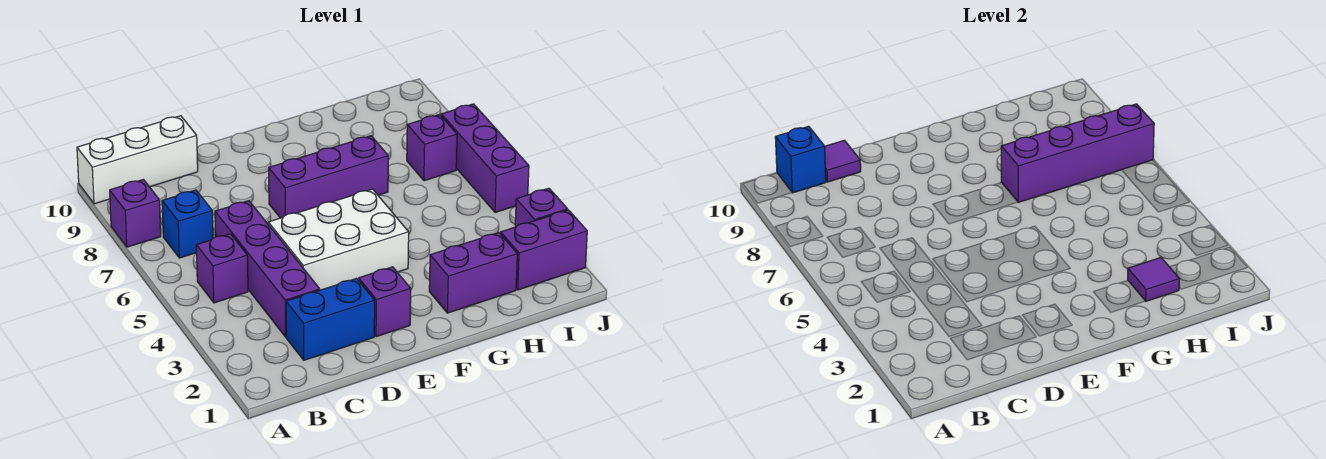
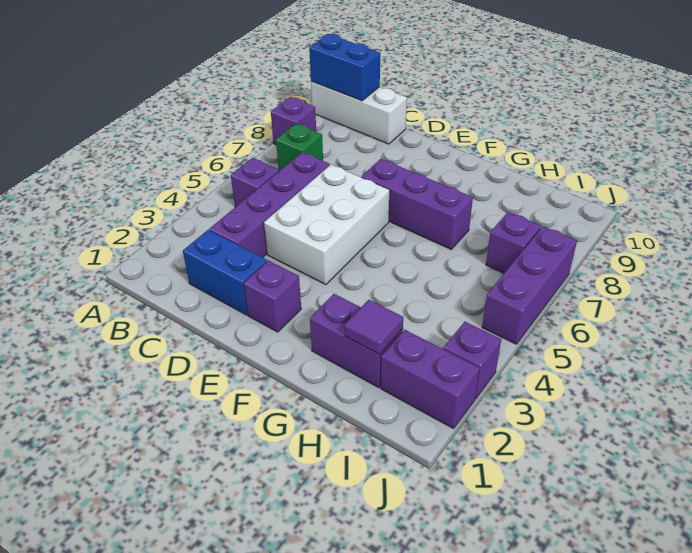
blue brick B7 level 1 -> green brick B7 level 1
blue brick B10 level 2 -> blue brick A10:B10 level 2
purple tile C10 level 2 -> none
white brick D4:F5 level 1 -> white brick D4:E6 level 1
purple brick G7:J7 level 2 -> none

